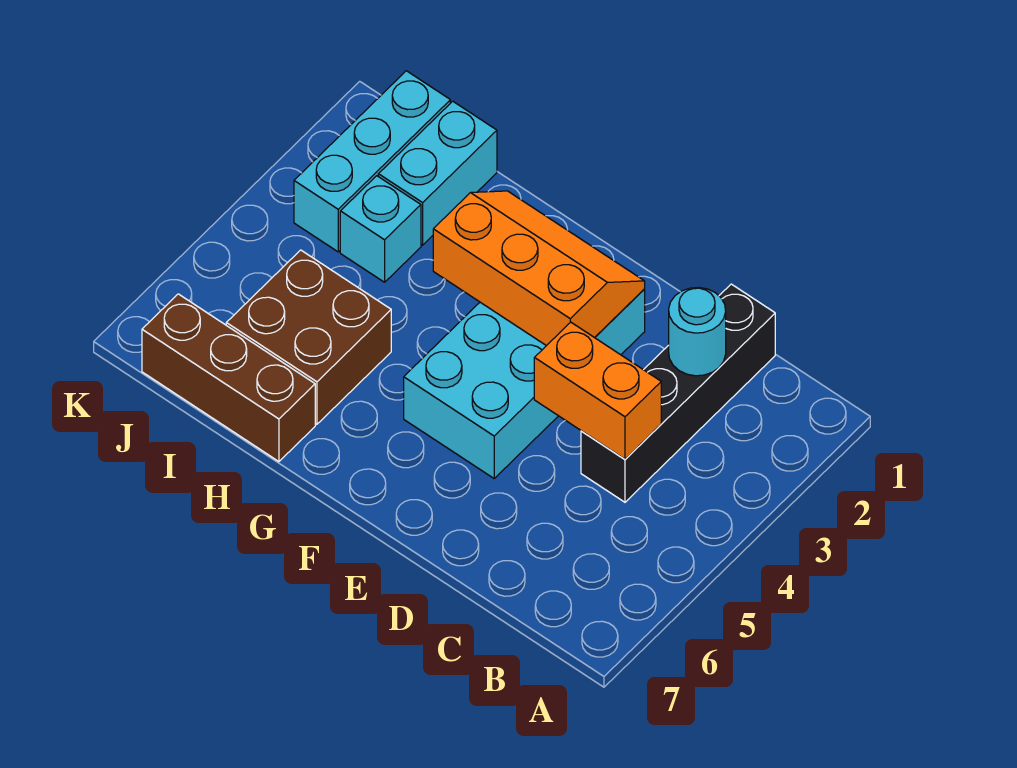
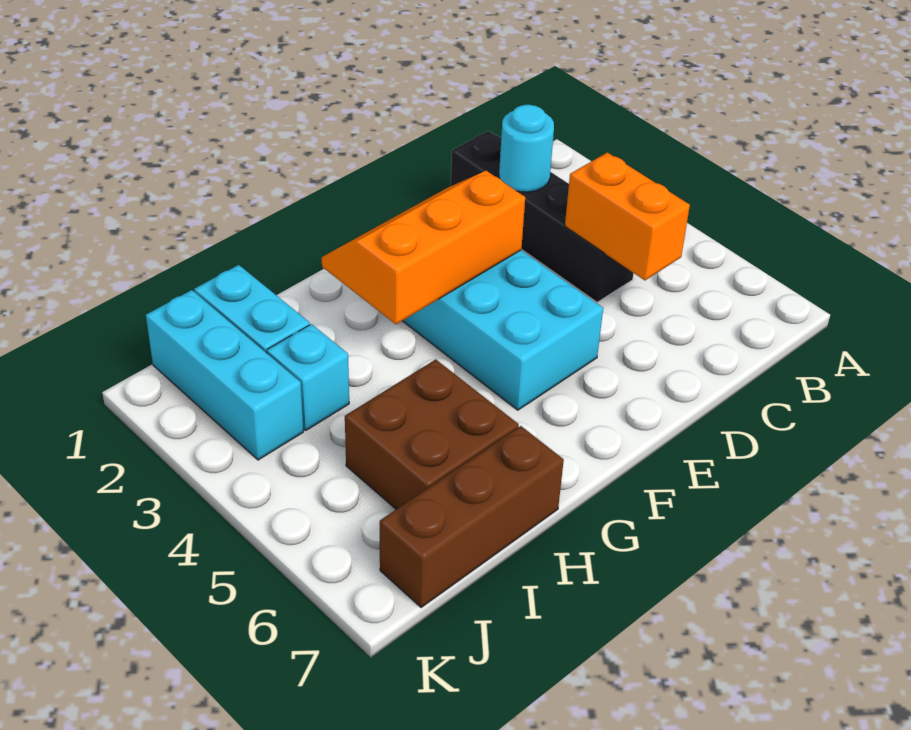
orange brick C4:D4 level 2 -> orange brick C4:C5 level 2

